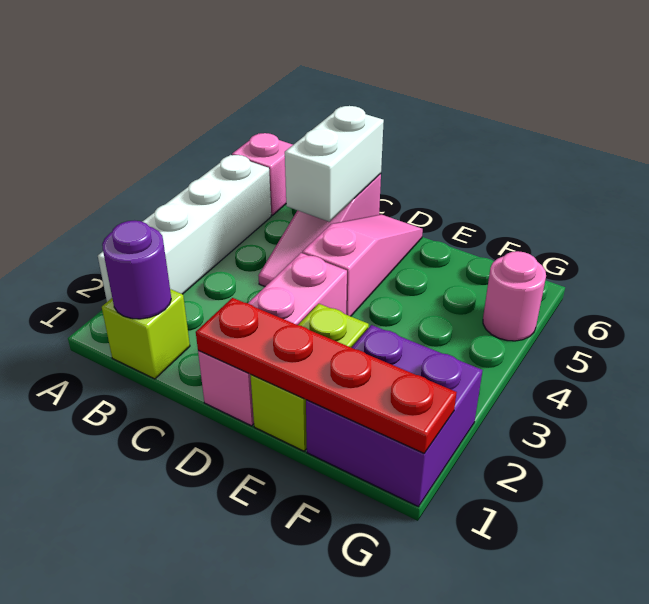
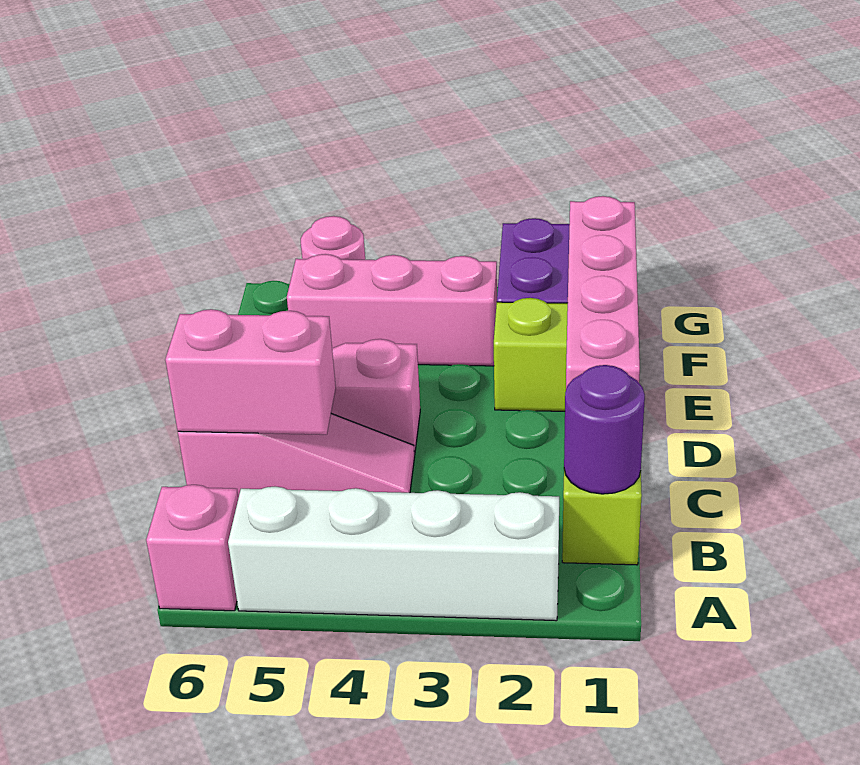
white brick C5:C6 level 2 -> pink brick C5:C6 level 2
pink brick D1:D3 level 1 -> pink brick F3:F5 level 1
red plate D1:G1 level 2 -> pink plate D1:G1 level 2

